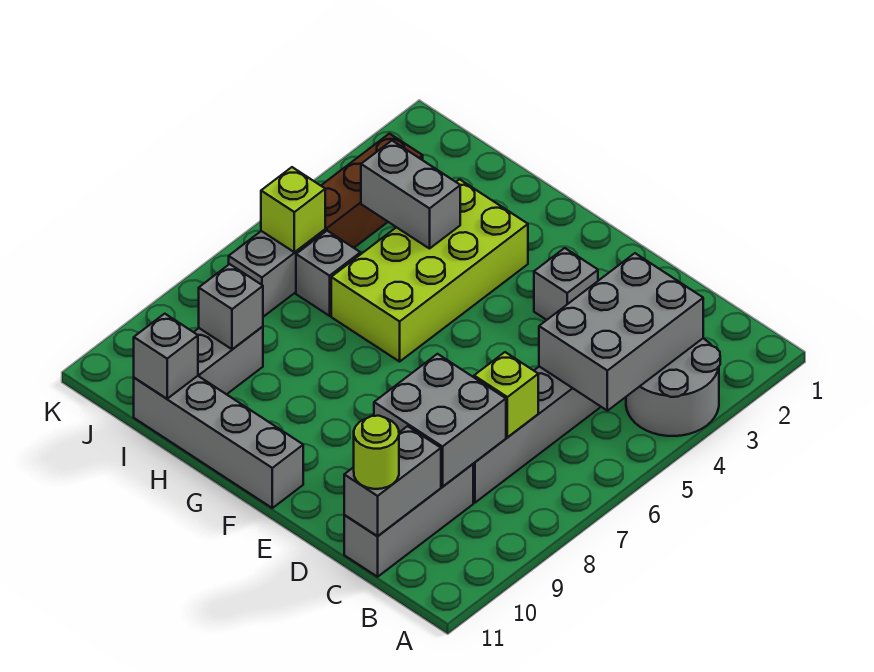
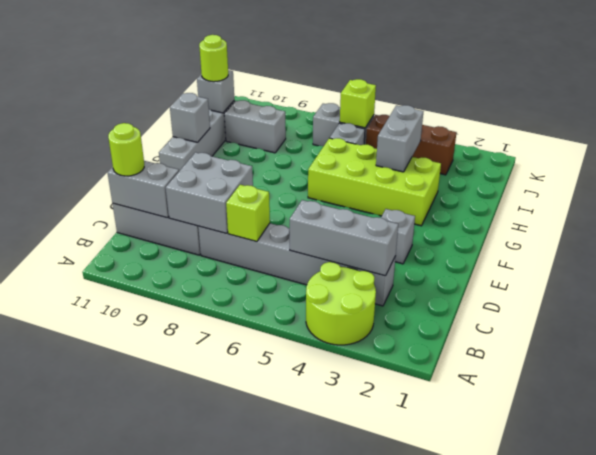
grey round brick A3:B4 level 1 -> lime round brick A3:B4 level 1
grey brick B3:C5 level 2 -> grey brick C3:C5 level 2
grey brick I9 level 2 -> grey brick G11 level 2
none -> lime round brick I11 level 3

